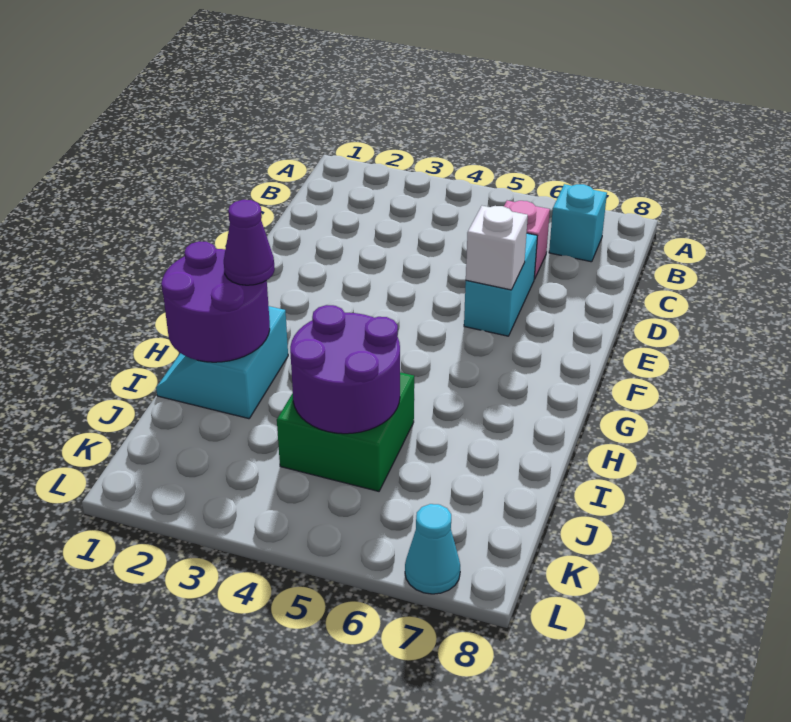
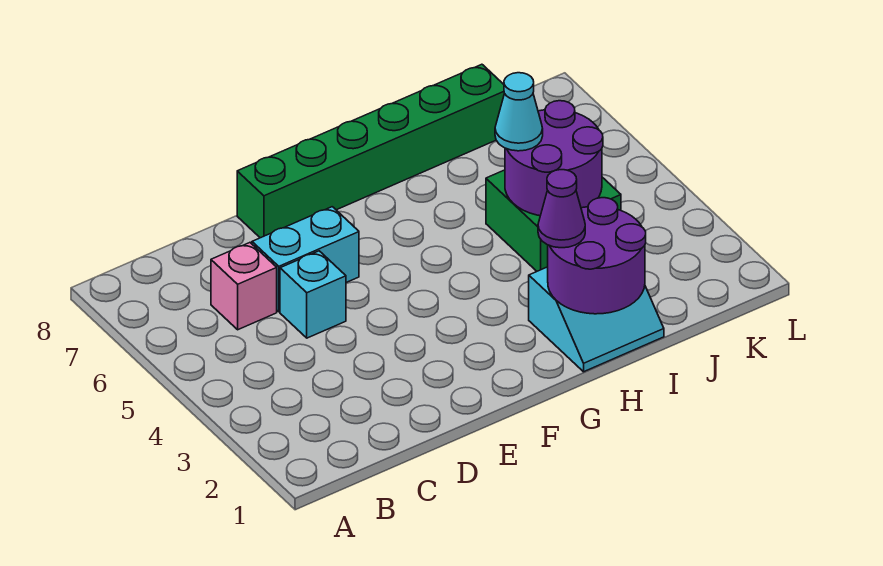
cyan brick B7 level 1 -> cyan brick D5 level 1
white brick E6 level 2 -> none
none -> green brick E8:J8 level 1
cyan cone L7 level 1 -> cyan cone I5 level 3

